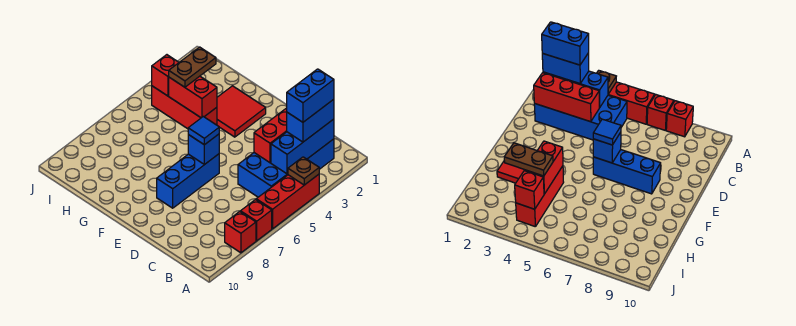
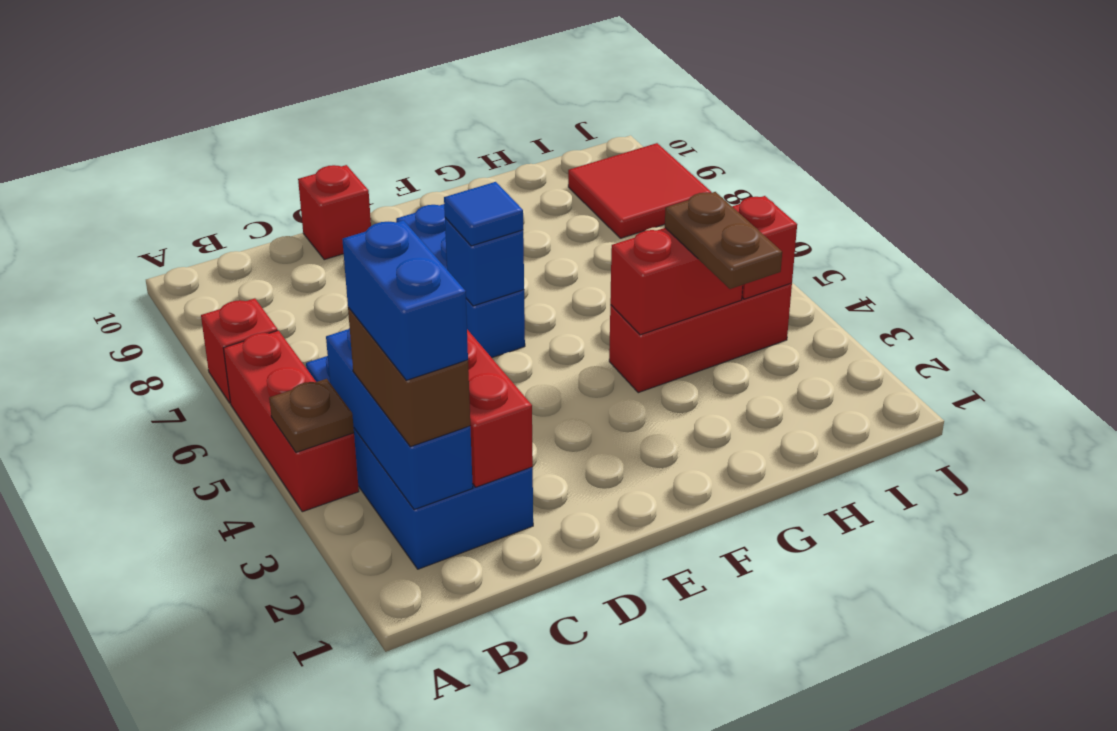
red brick A8 level 1 -> red brick D10 level 1
blue brick B2:B3 level 3 -> brown brick B2:B3 level 3
red tile F2:G3 level 1 -> red tile I8:J9 level 1

